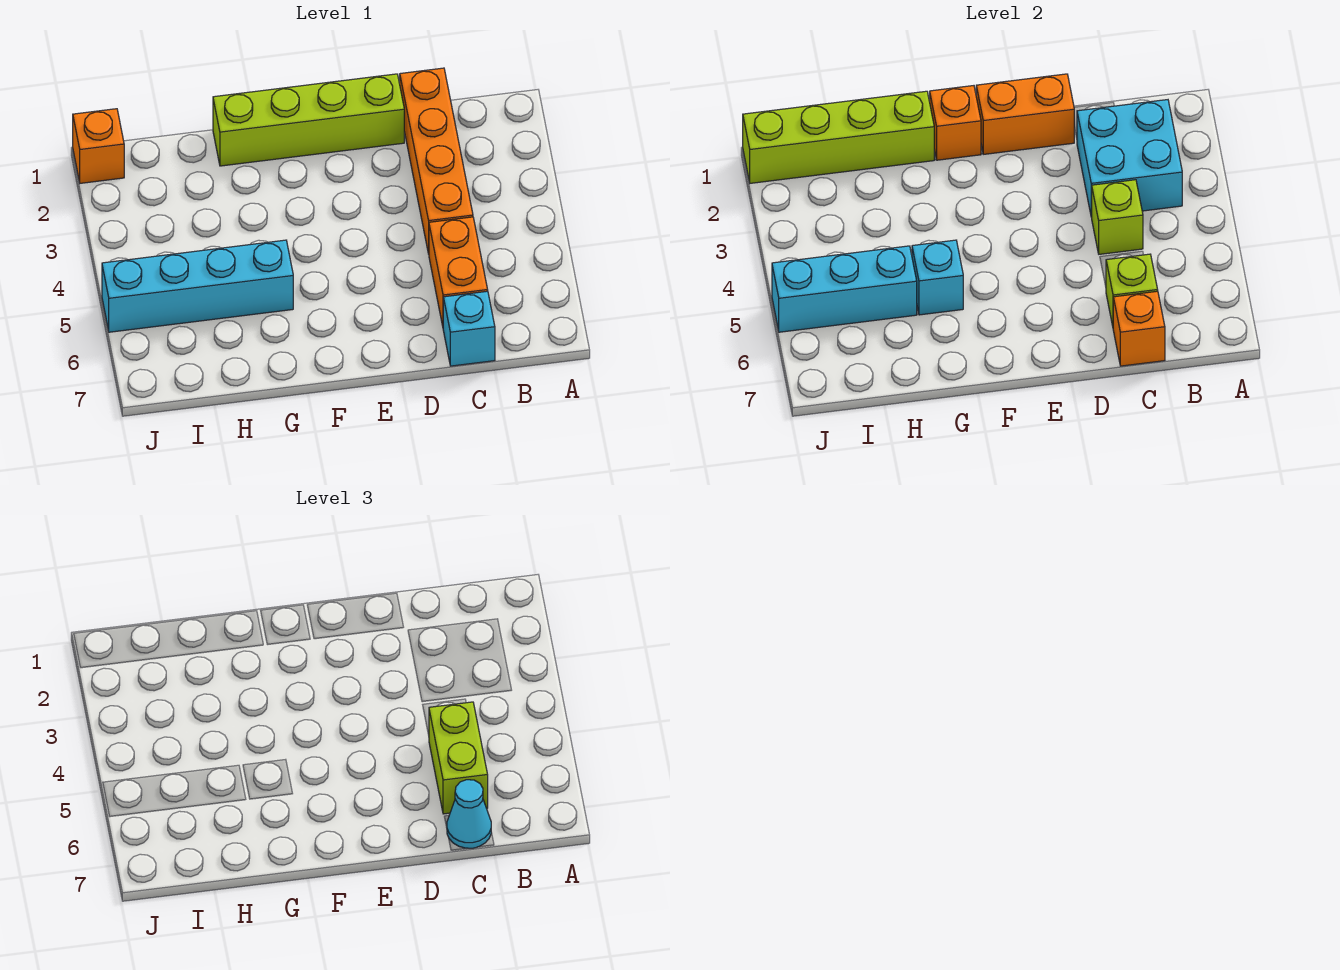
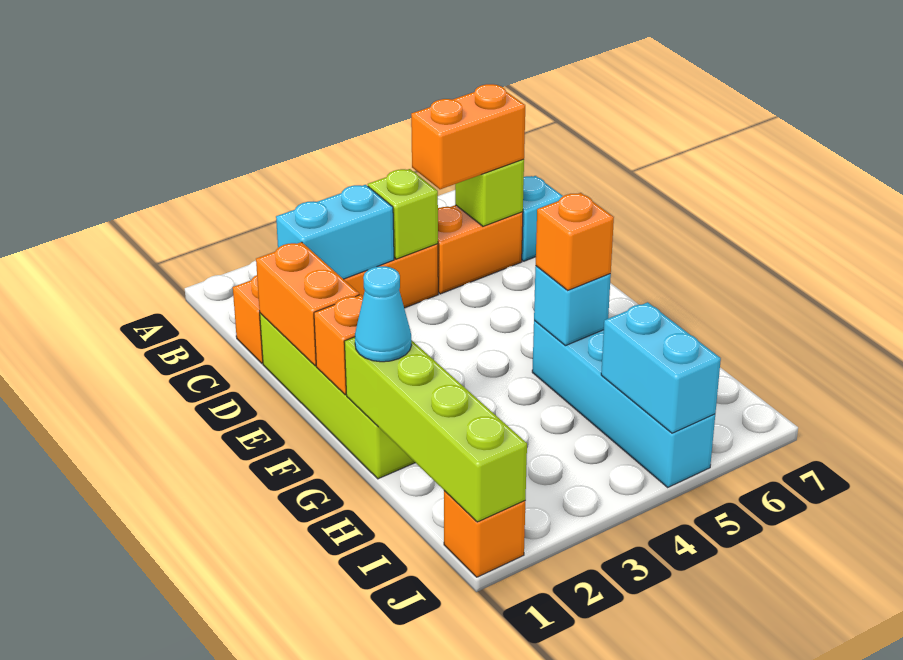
cyan brick B2:C3 level 2 -> cyan brick C2:C3 level 2
lime brick C5:C6 level 3 -> orange brick C5:C6 level 3
orange brick C7 level 2 -> orange brick G5 level 3
cyan cone C7 level 3 -> cyan cone G1 level 3
cyan brick H5:J5 level 2 -> cyan brick I5:J5 level 2

